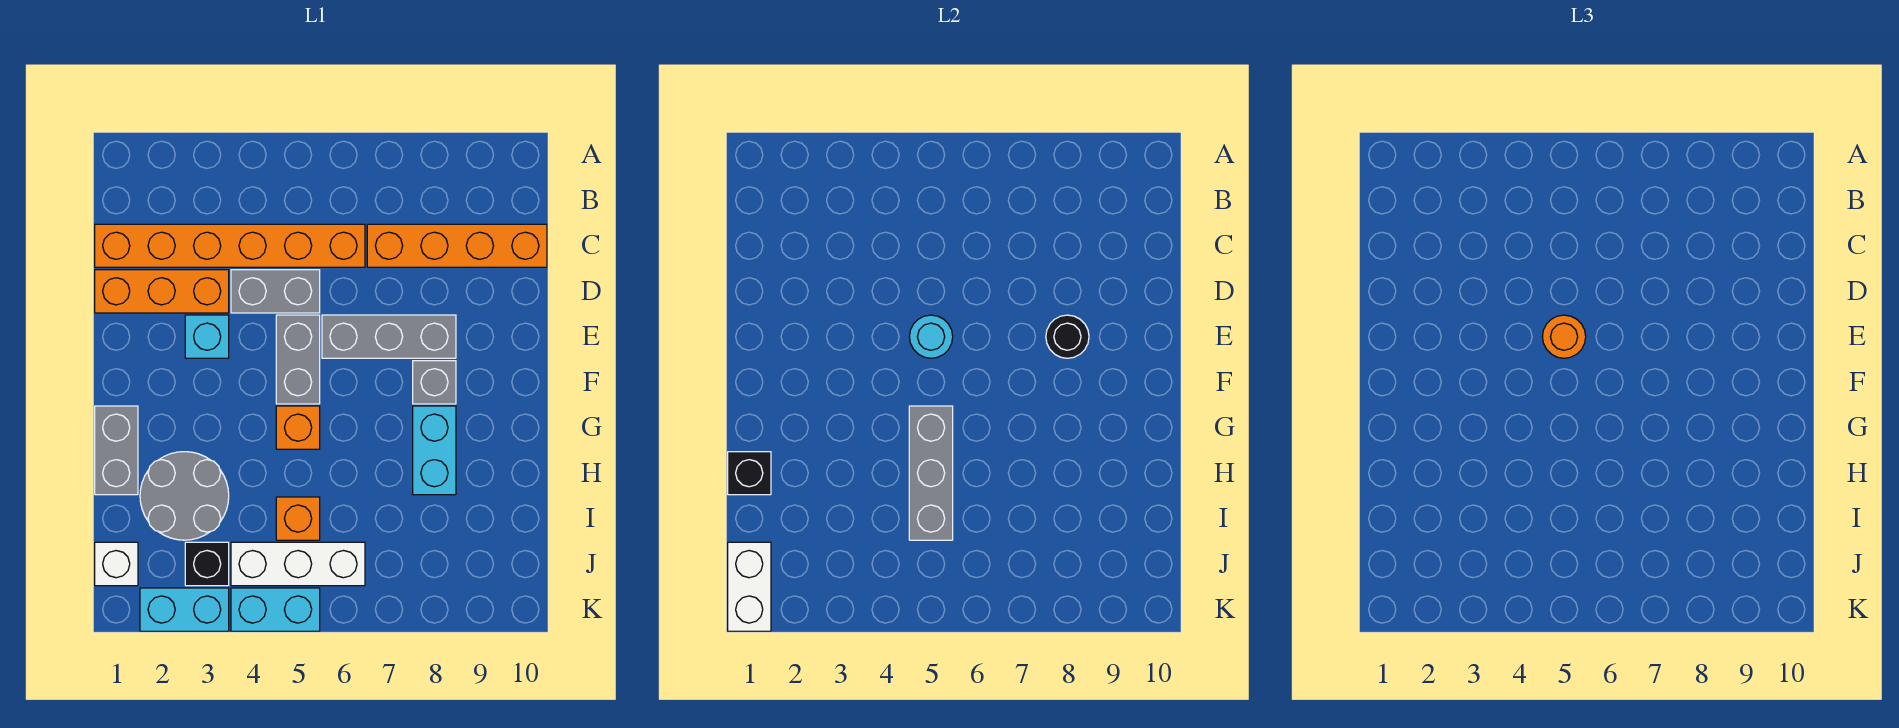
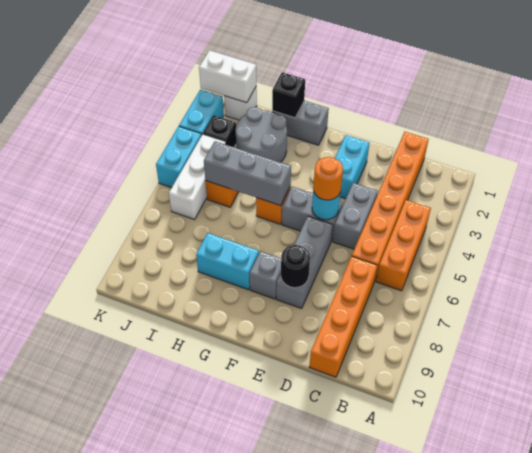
orange brick D1:D3 level 1 -> orange brick B4:B6 level 1
cyan brick E3 level 1 -> cyan brick E2:E3 level 1

